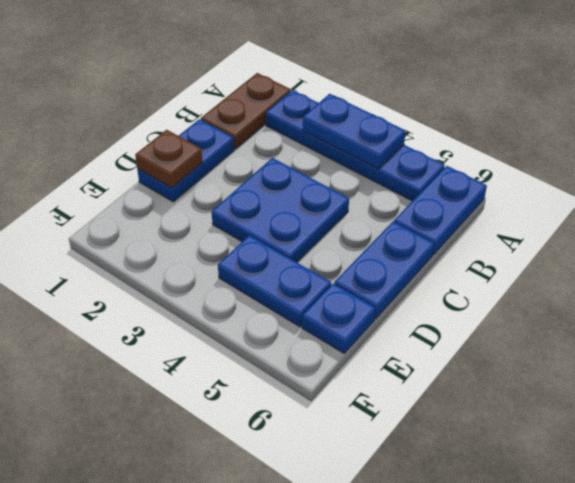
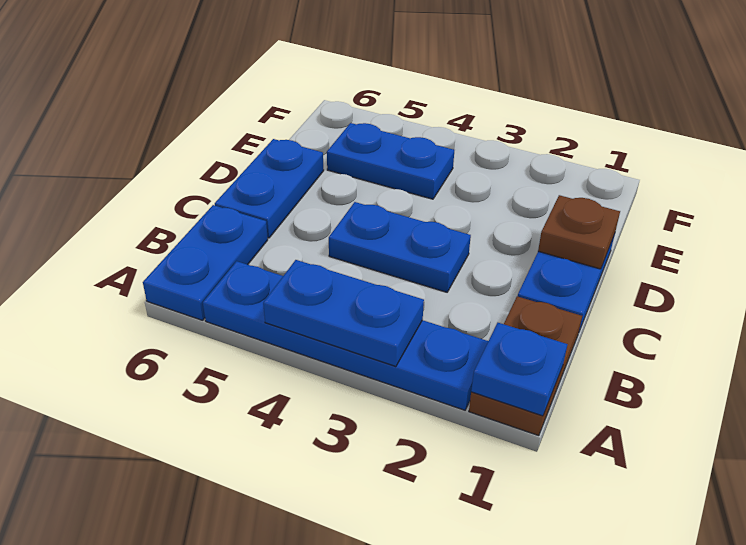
blue plate C3:D4 level 1 -> blue plate C3:C4 level 1
blue plate E6 level 1 -> blue plate A1 level 2

